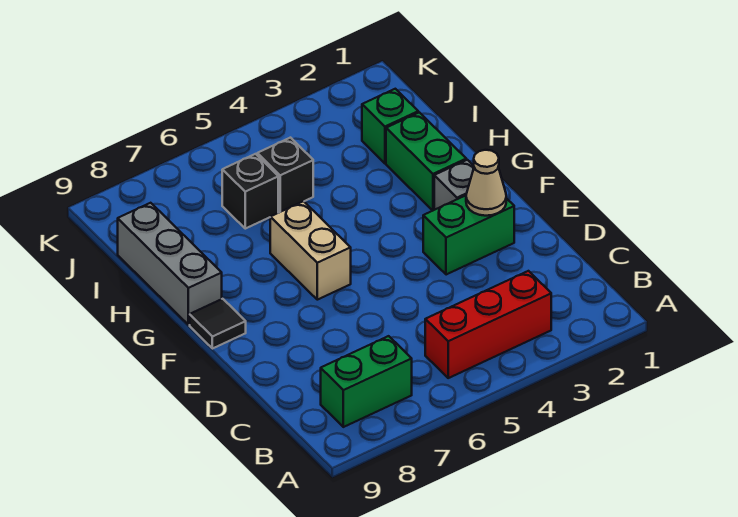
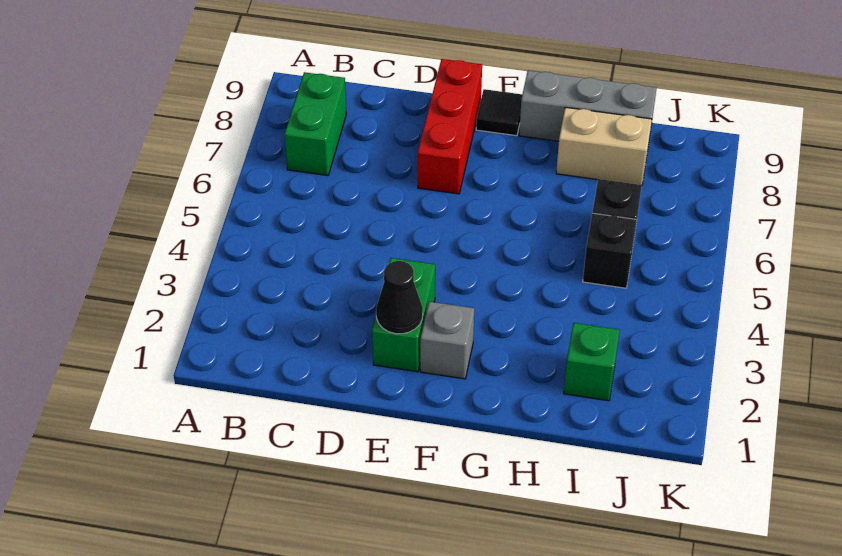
red brick B3:B5 level 1 -> red brick E7:E9 level 1
tan cone E2 level 2 -> black cone E2 level 2
tan brick F6:G6 level 1 -> tan brick H8:I8 level 1
green brick G2:H2 level 1 -> none

